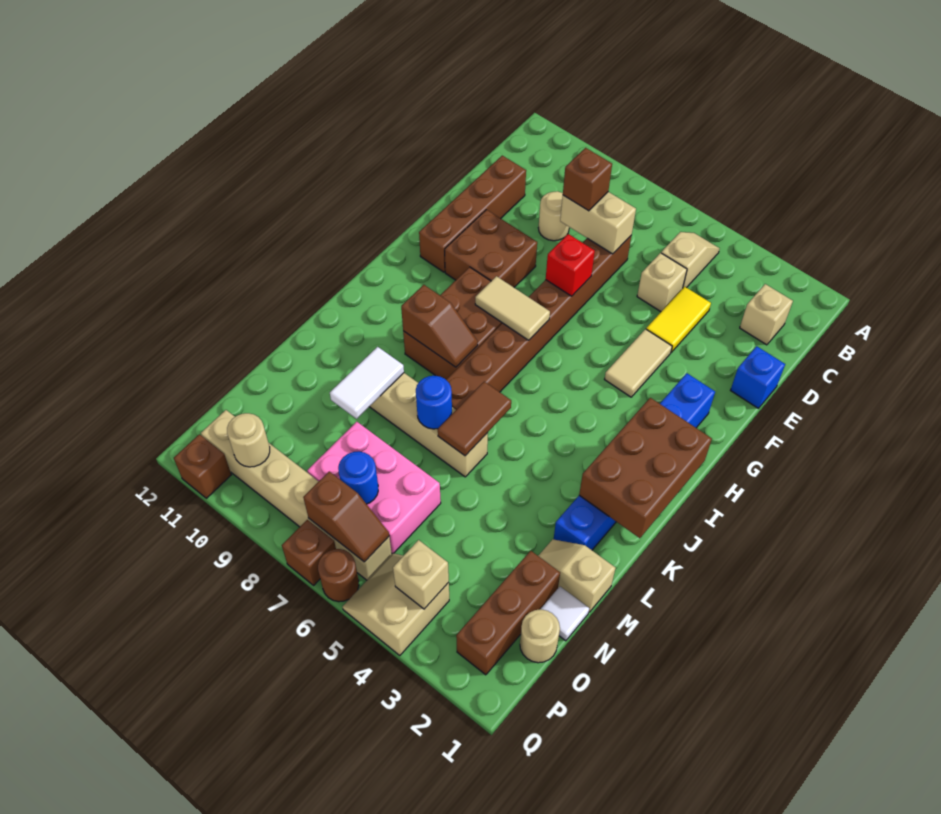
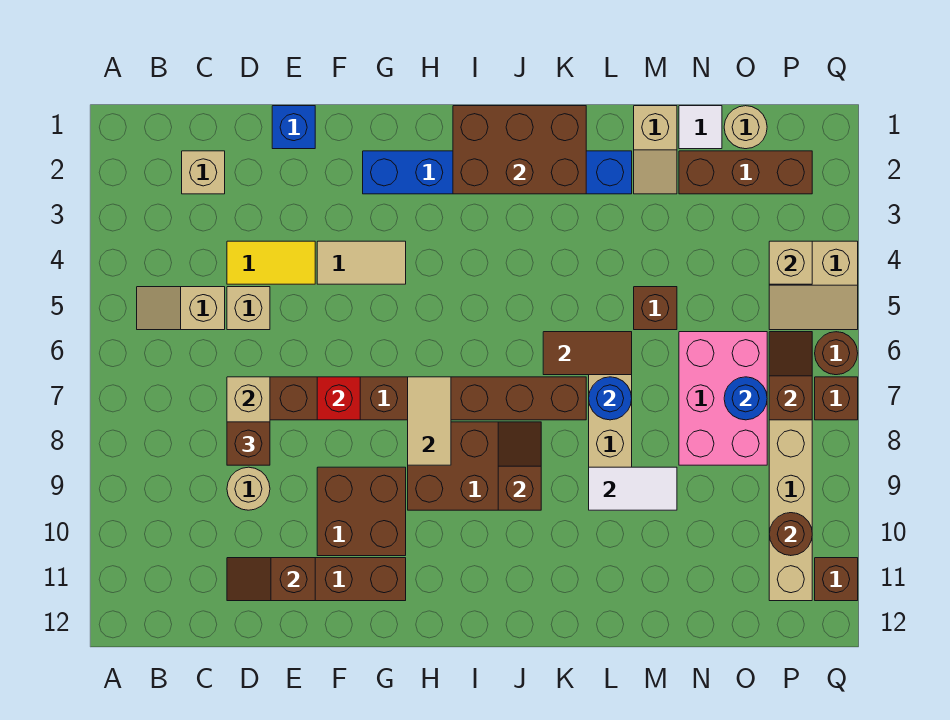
none -> brown slope D11:E11 level 2 top E
none -> brown brick M5 level 1
tan round brick P10 level 2 -> brown round brick P10 level 2

